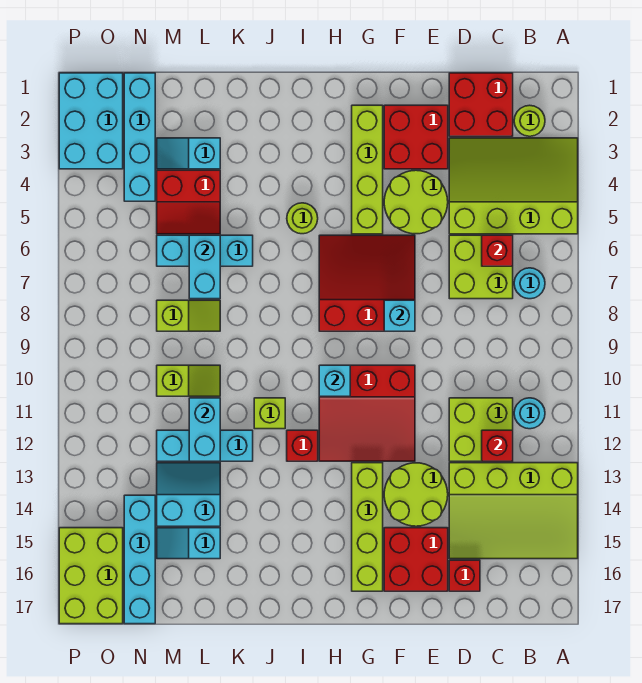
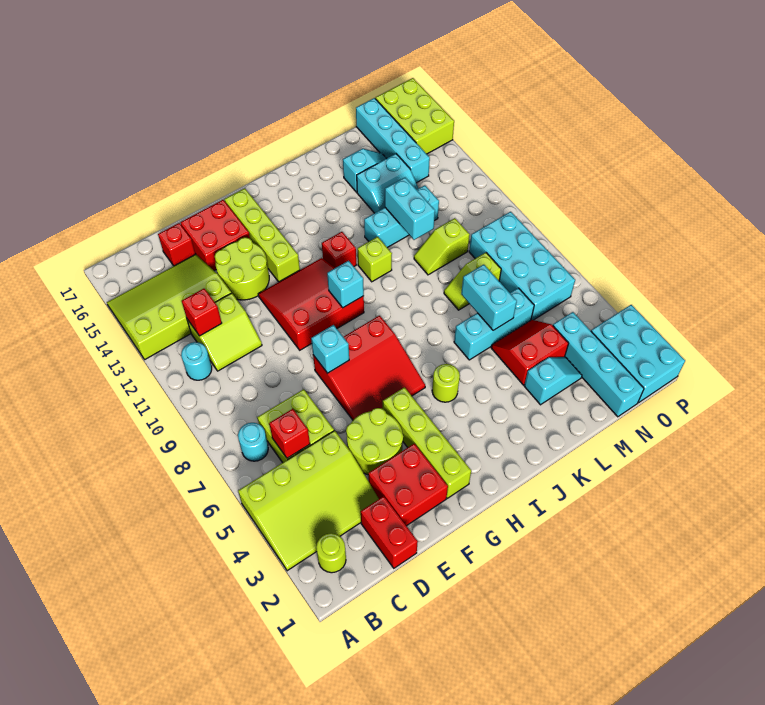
red brick C1:D2 level 1 -> red brick D1:D2 level 1
lime brick C11:D12 level 1 -> lime slope C11:D12 level 1 top 12
none -> cyan brick N6:O9 level 1

